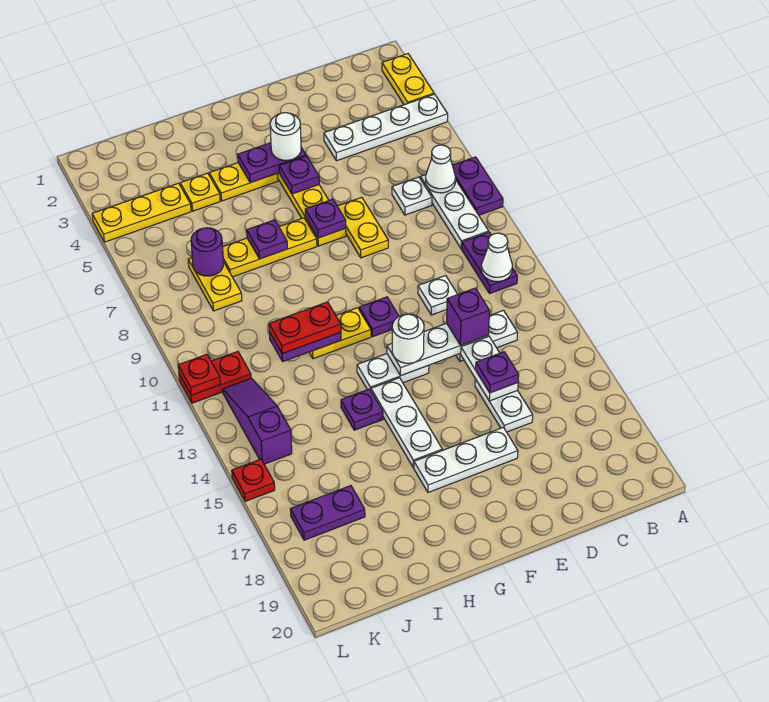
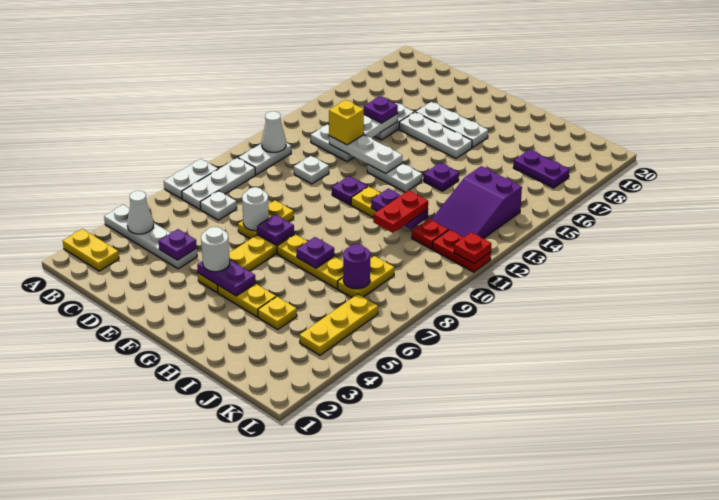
yellow plate A2:A3 level 1 -> yellow plate A2:B2 level 1
purple plate A7:A8 level 1 -> white plate A7:A8 level 1
white cone B7 level 2 -> white cone B4 level 2
purple plate B10:B11 level 1 -> white plate B10:B11 level 1
purple brick D13 level 3 -> yellow brick D13 level 3
purple plate F5 level 2 -> purple plate D4 level 2
white round brick F13 level 3 -> white round brick E7 level 2
white plate G14:G16 level 1 -> white plate E16:G16 level 1
red plate H11:I11 level 3 -> red plate I10:I11 level 3
yellow plate J4:L4 level 1 -> yellow plate K4:K6 level 1
purple slope K12:K14 level 1 top 14 -> purple slope J12:K14 level 1 top 14
red plate L15 level 1 -> red plate J11 level 1

